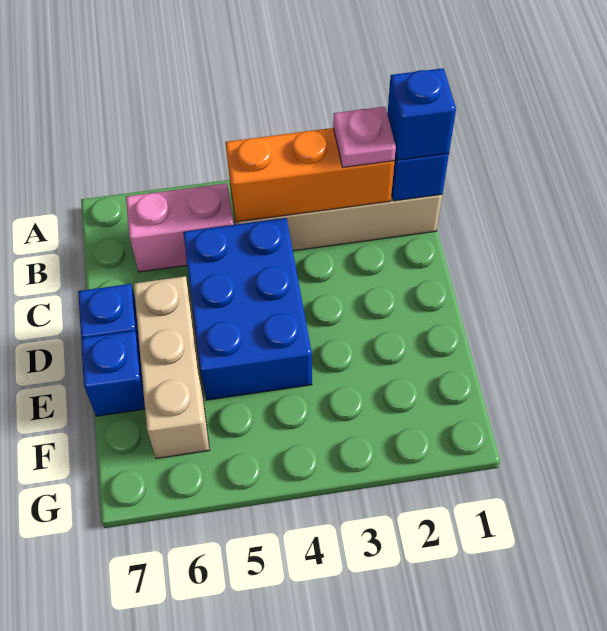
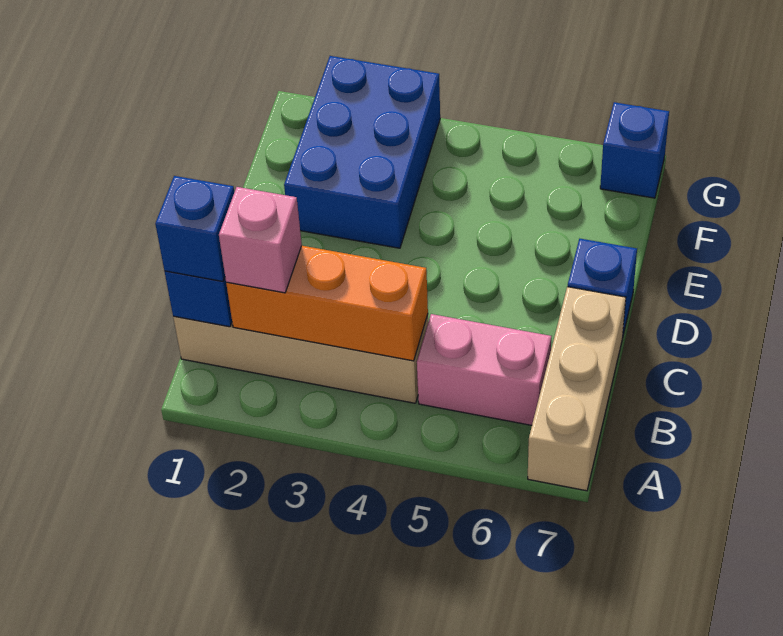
pink plate B2 level 3 -> pink brick B2 level 3
blue brick C4:E5 level 1 -> blue brick E2:G3 level 1
tan brick D6:F6 level 1 -> tan brick A7:C7 level 1
blue brick E7 level 1 -> blue brick G7 level 1

